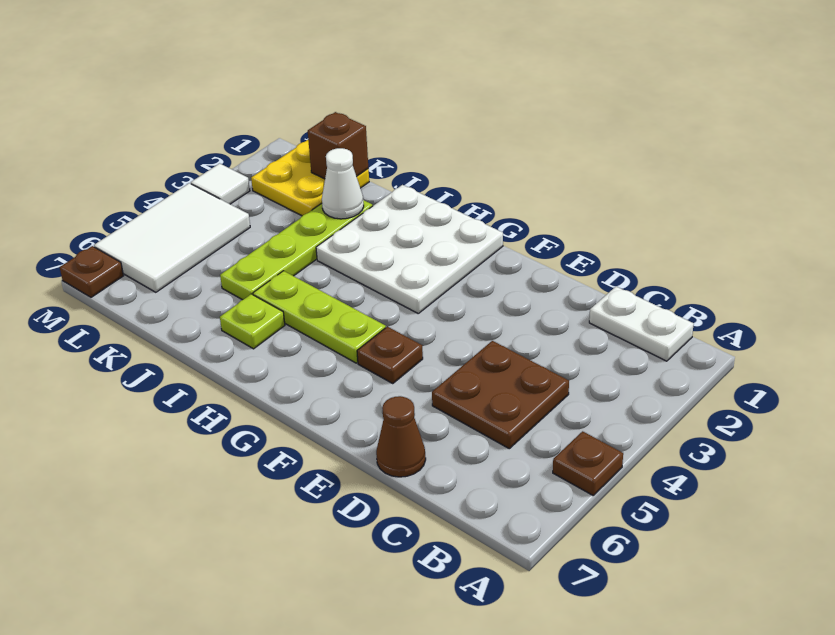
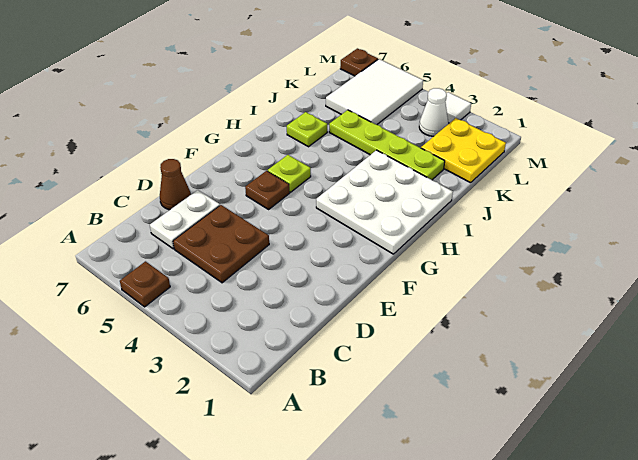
white plate B1:C1 level 1 -> white plate C6:D6 level 1
lime plate G5:I5 level 1 -> lime plate G5 level 1
white cone J2 level 2 -> white cone L3 level 1
brown brick K1 level 2 -> none
white tile L4:M6 level 1 -> white tile K5:M6 level 1

